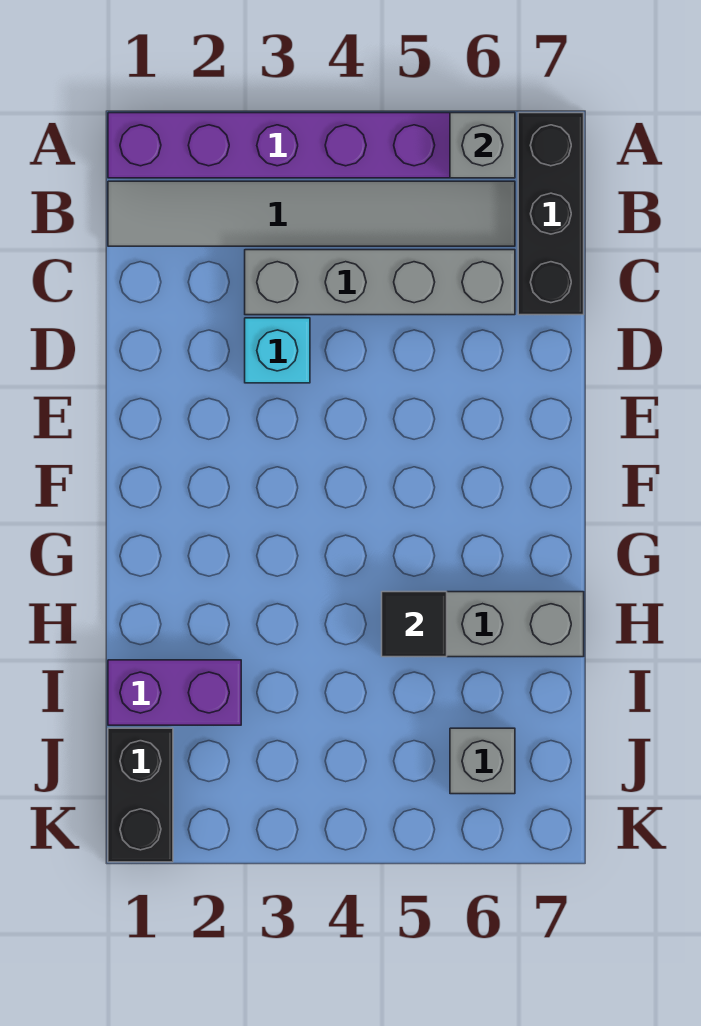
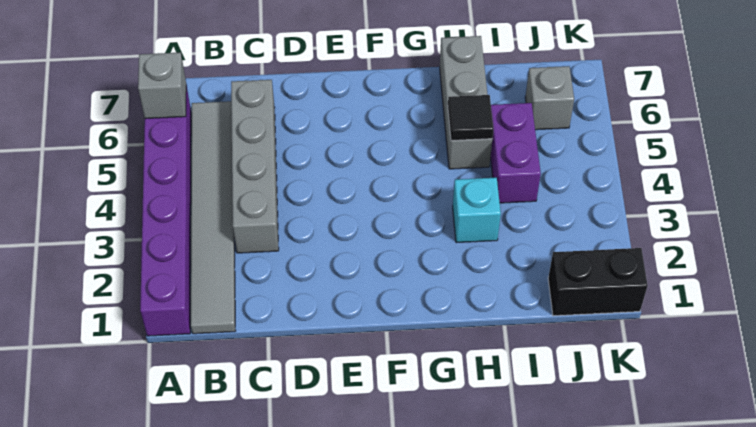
black brick A7:C7 level 1 -> none
cyan brick D3 level 1 -> cyan brick H3 level 1
purple brick I1:I2 level 1 -> purple brick I4:I5 level 1

